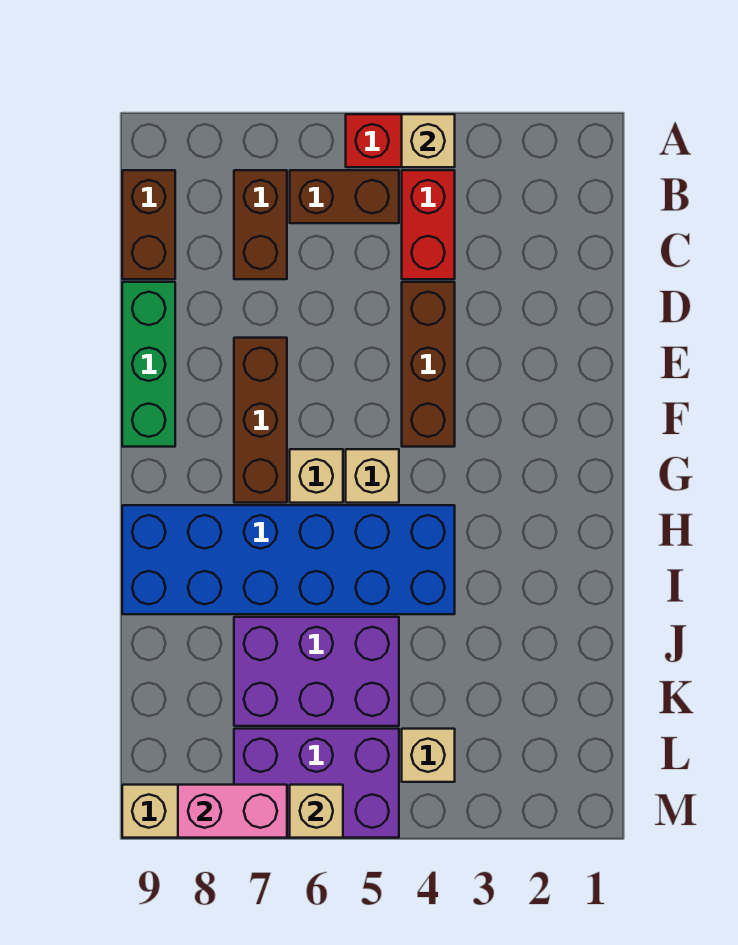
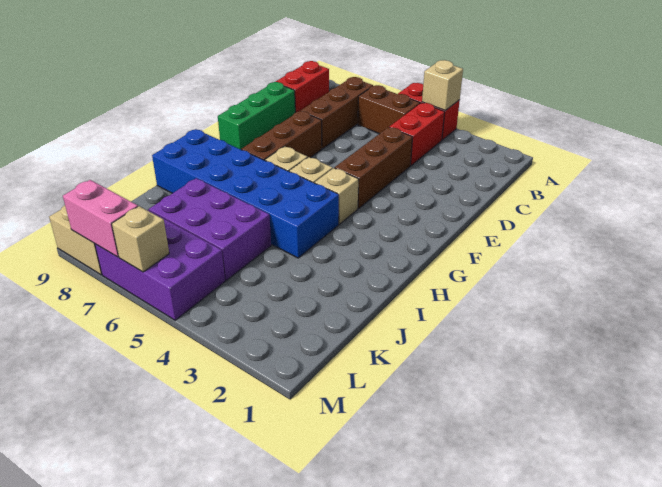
brown brick B7:C7 level 1 -> brown brick B7:D7 level 1
brown brick B9:C9 level 1 -> red brick B9:C9 level 1
tan brick L4 level 1 -> tan brick G4 level 1

